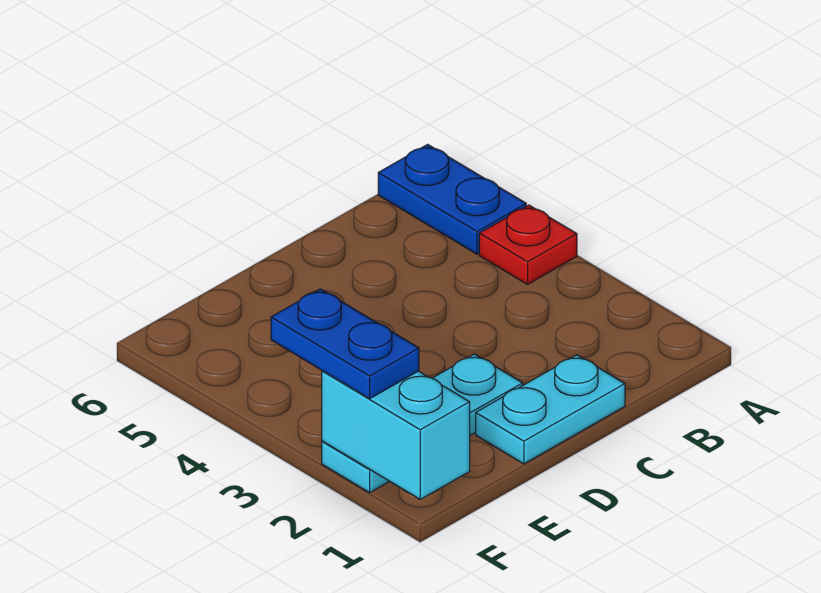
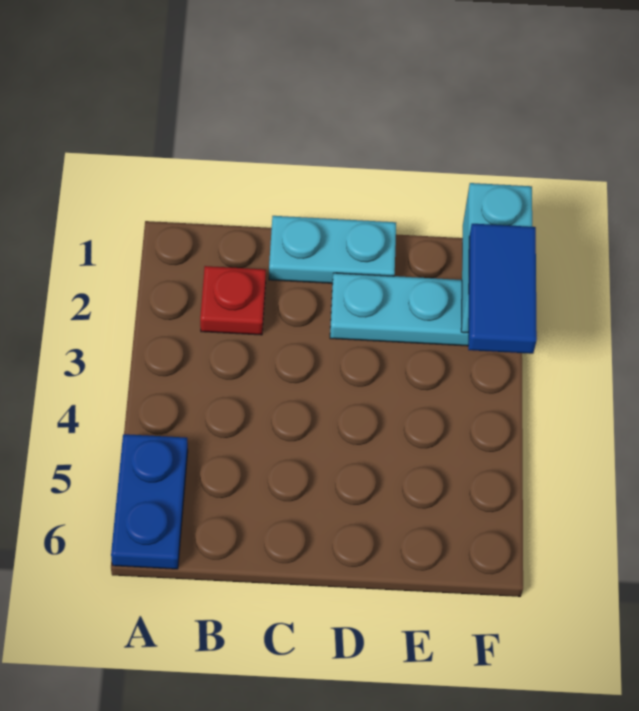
red plate A4 level 1 -> red plate B2 level 1
blue plate F2:F3 level 3 -> blue tile F2:F3 level 3

